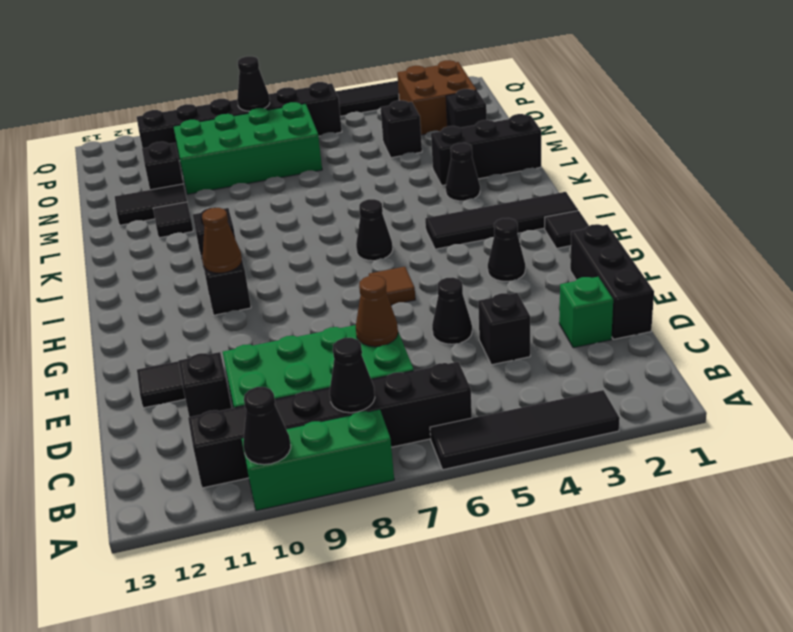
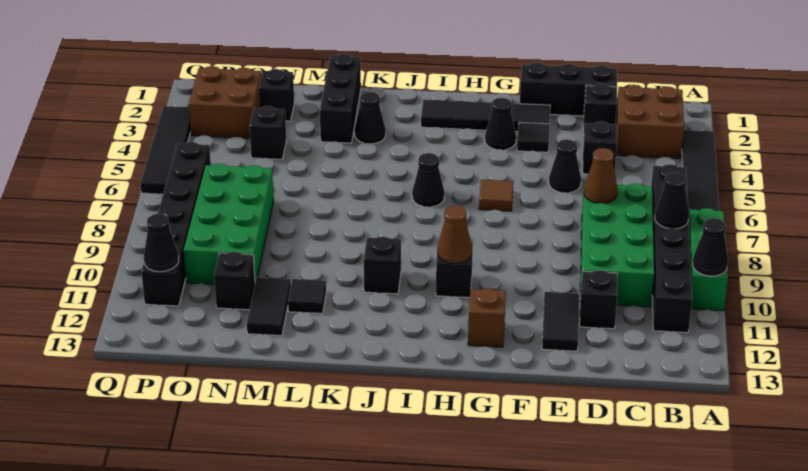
none -> brown brick B2:C3 level 1
green brick D2 level 1 -> black brick D2 level 1
none -> brown brick G12 level 1
black tile H1 level 1 -> black tile F3 level 1
black tile I1:I4 level 1 -> black tile F2:I2 level 1
black cone P8 level 2 -> black cone P11 level 2

